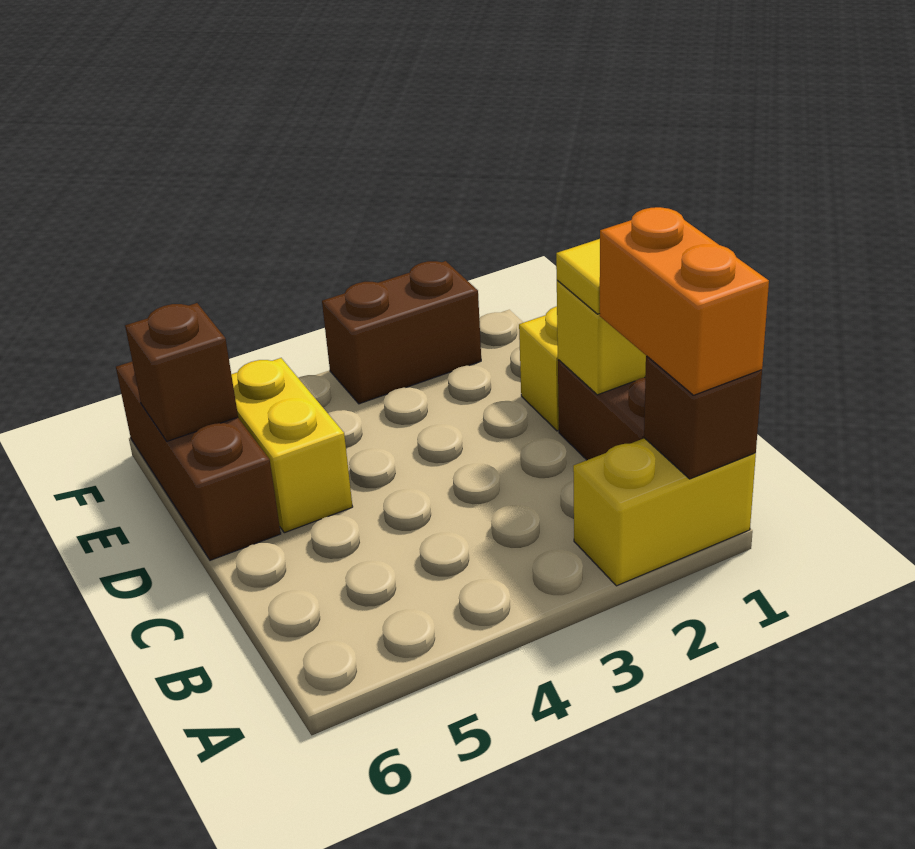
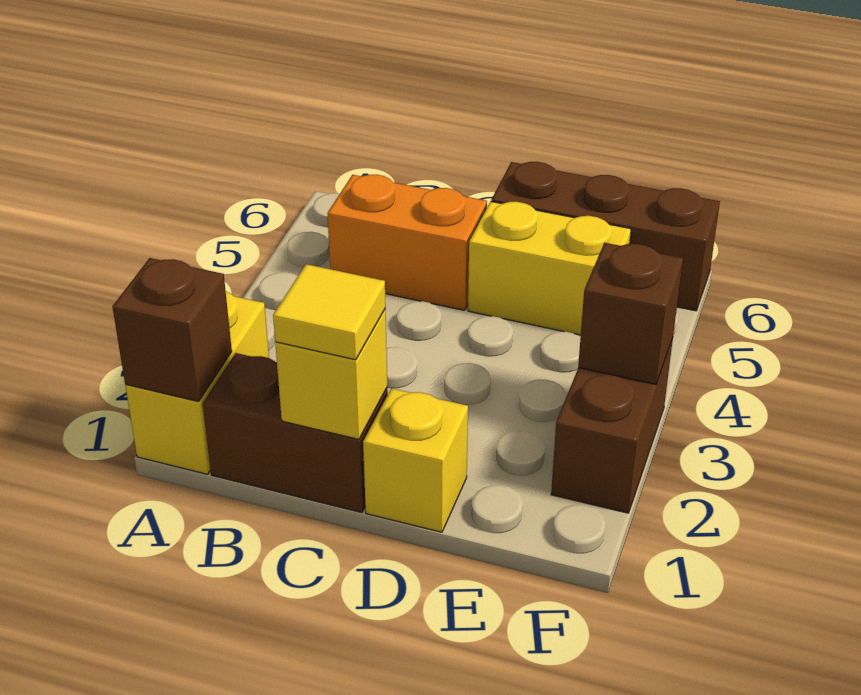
orange brick A1:B1 level 3 -> orange brick B5:C5 level 1
brown brick E6 level 2 -> brown brick F3 level 2

